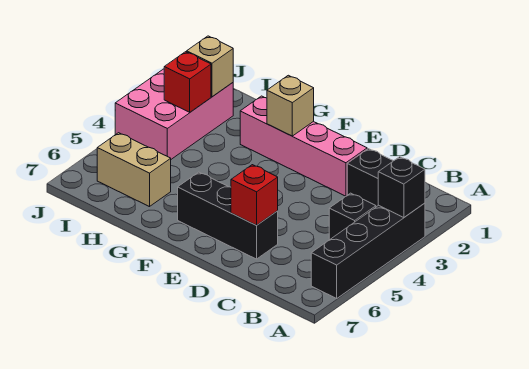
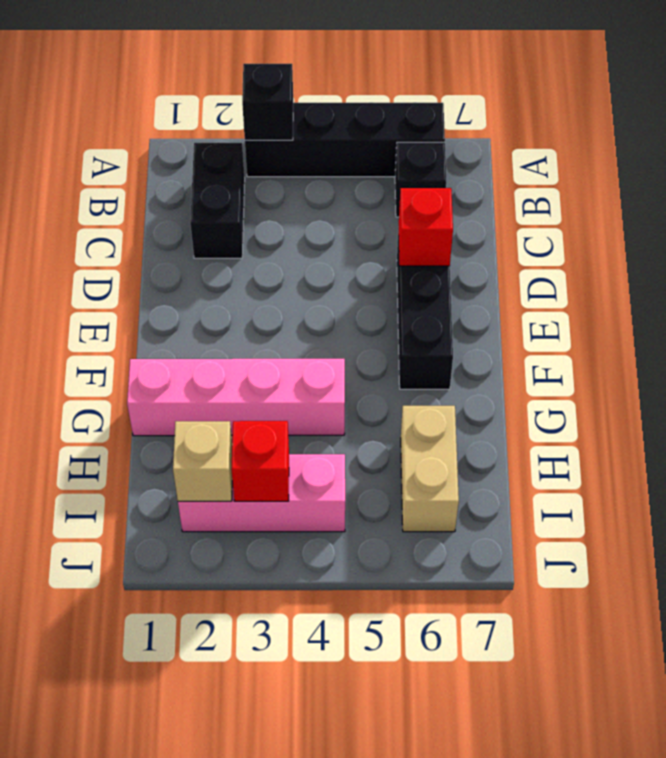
black brick B4 level 1 -> black brick B6 level 1
pink brick D2:G2 level 1 -> pink brick G1:G4 level 1
tan brick F2 level 2 -> none
pink brick I2:J4 level 1 -> pink brick I2:I4 level 1

